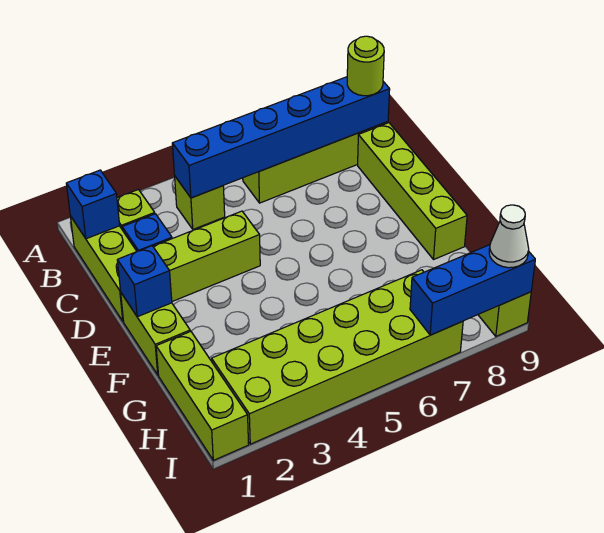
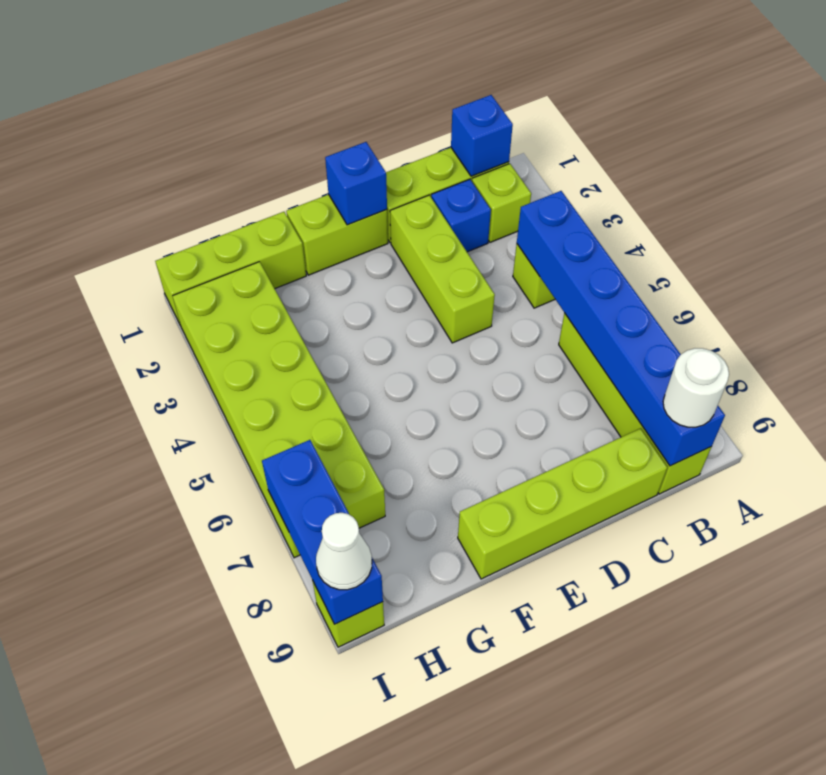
lime round brick B9 level 3 -> white round brick B9 level 3

